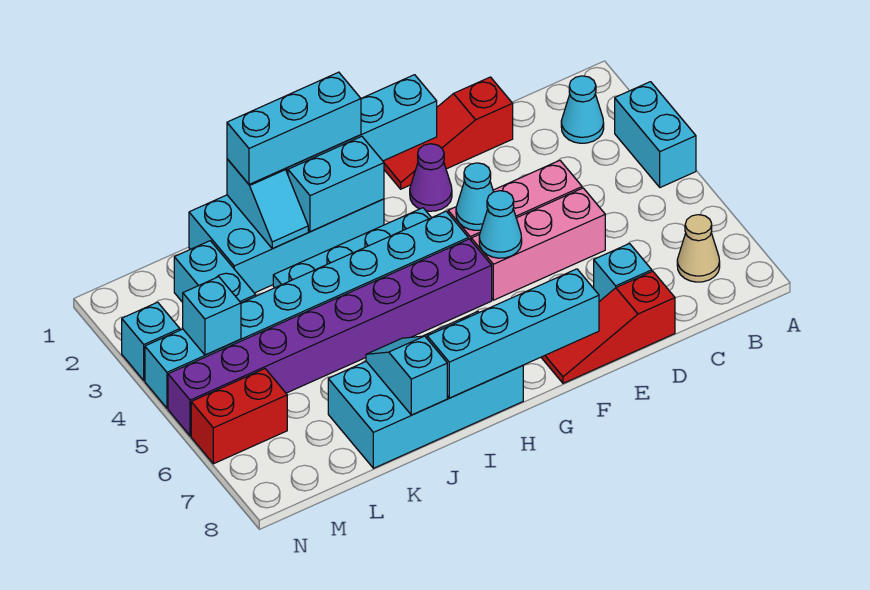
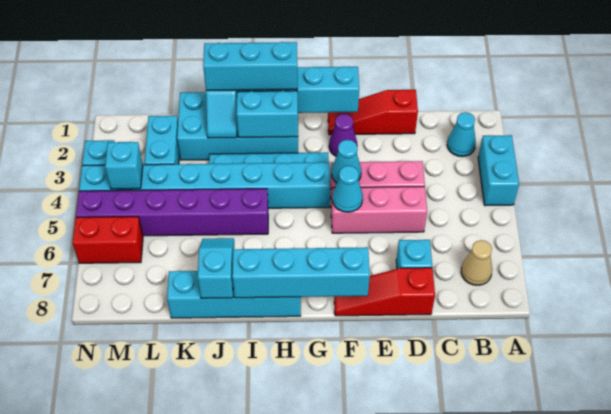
purple brick G5:N5 level 1 -> purple brick I5:N5 level 1
cyan brick H7:K8 level 1 -> cyan brick H8:K8 level 1

